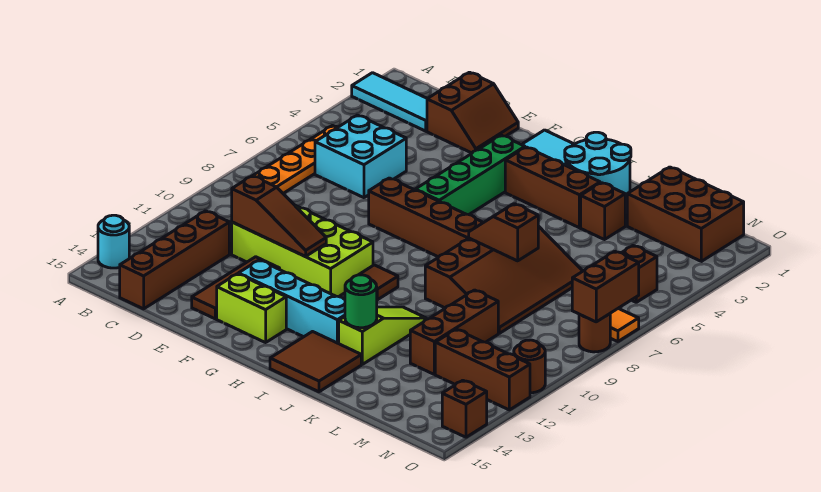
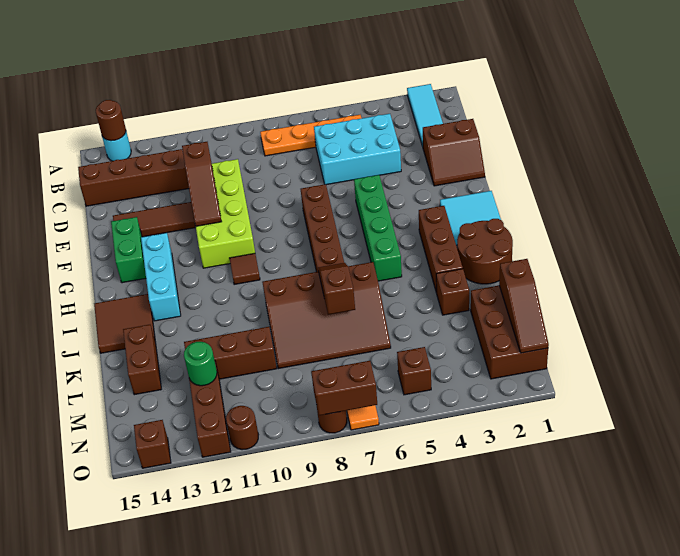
none -> brown round brick A14 level 2
cyan brick C5:D6 level 1 -> cyan brick C4:D6 level 1
cyan brick F13:I13 level 1 -> cyan brick G13:I13 level 1
lime brick F14:G14 level 1 -> green brick F14:G14 level 1
green brick G3:G6 level 1 -> green brick F5:I5 level 1
cyan round brick I1:J2 level 1 -> brown round brick I1:J2 level 1
lime slope J11:J13 level 1 top 13 -> none
green round brick J13 level 2 -> green round brick M12 level 2
none -> brown brick K14:L14 level 1
none -> brown slope L1:N1 level 2 top L

